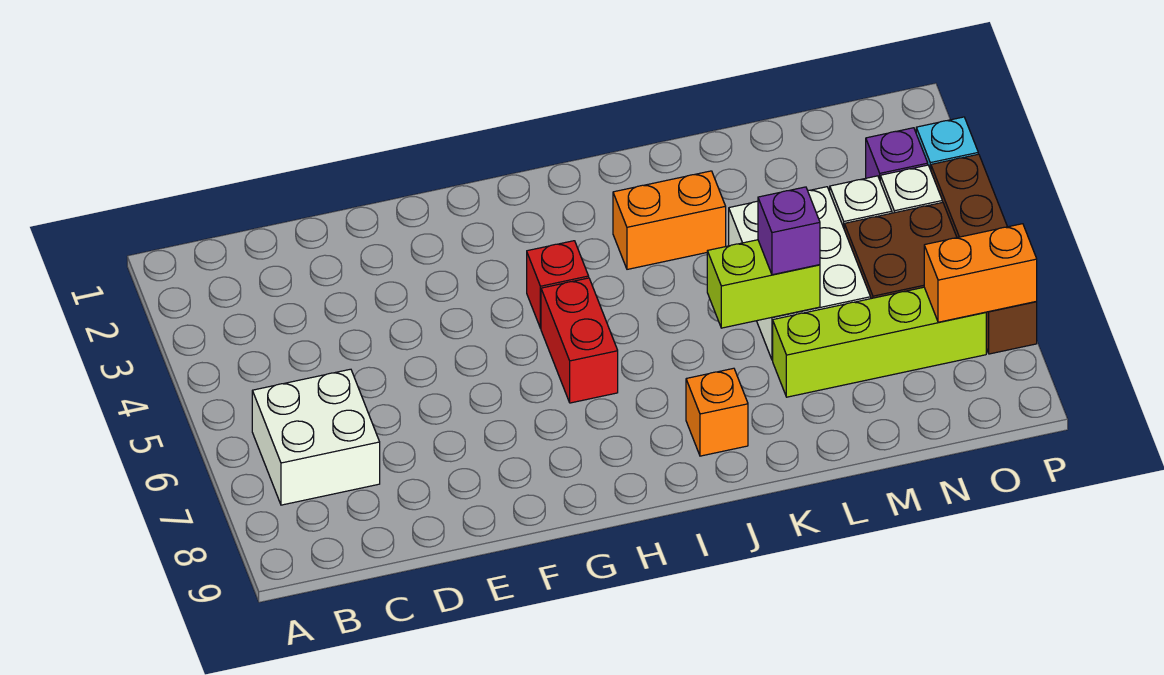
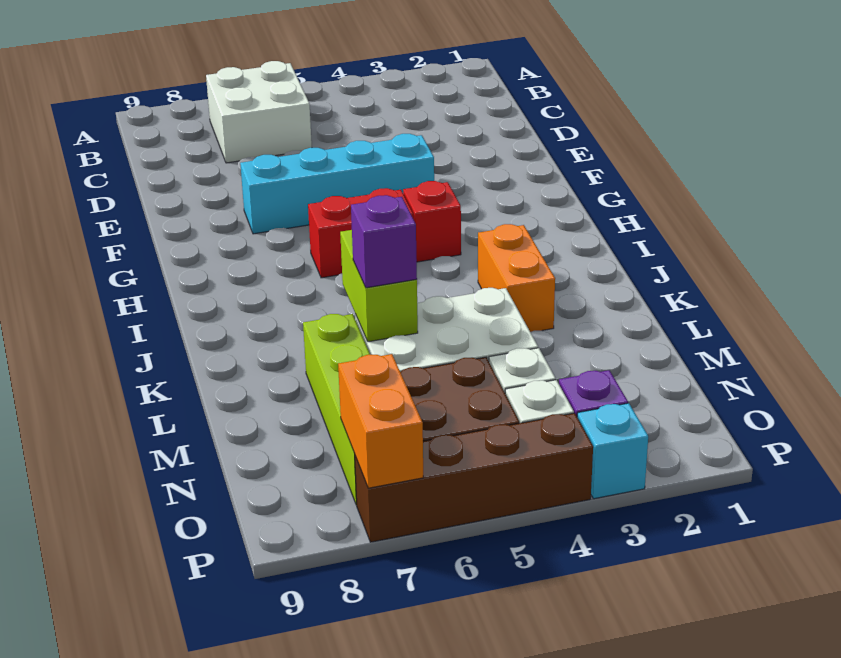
none -> cyan brick F4:F7 level 1
orange brick J8 level 1 -> none

